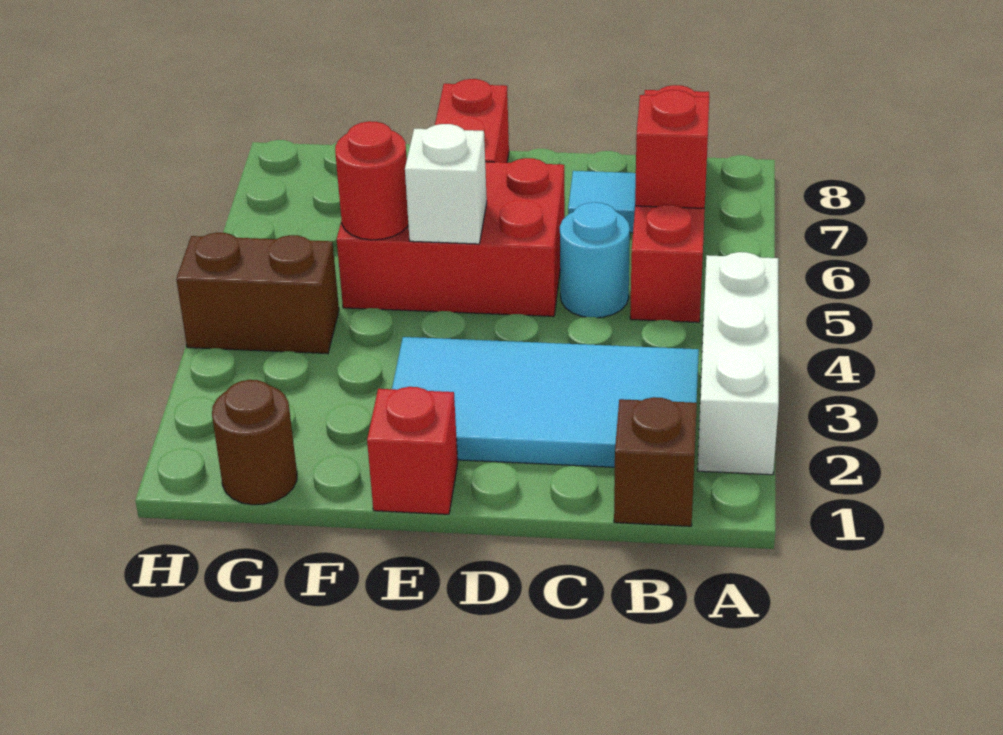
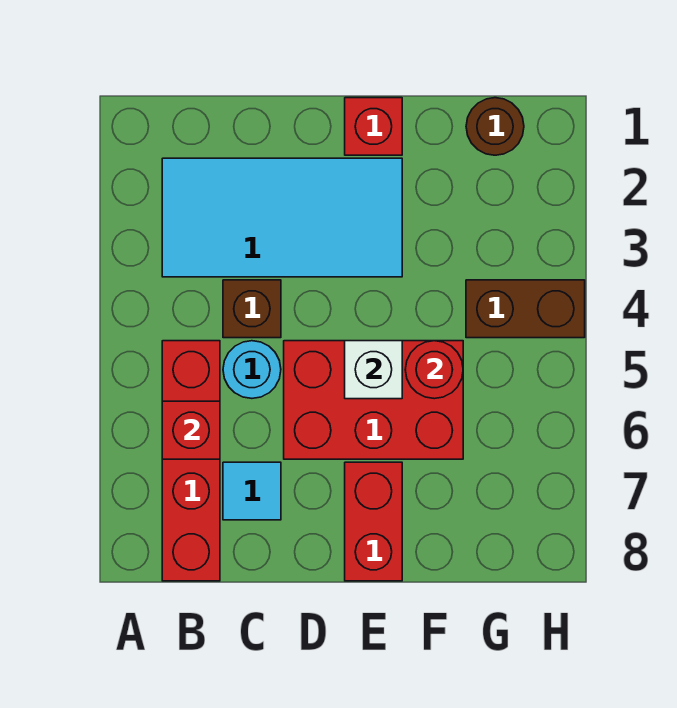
white brick A2:A4 level 1 -> none
brown brick B1 level 1 -> brown brick C4 level 1

